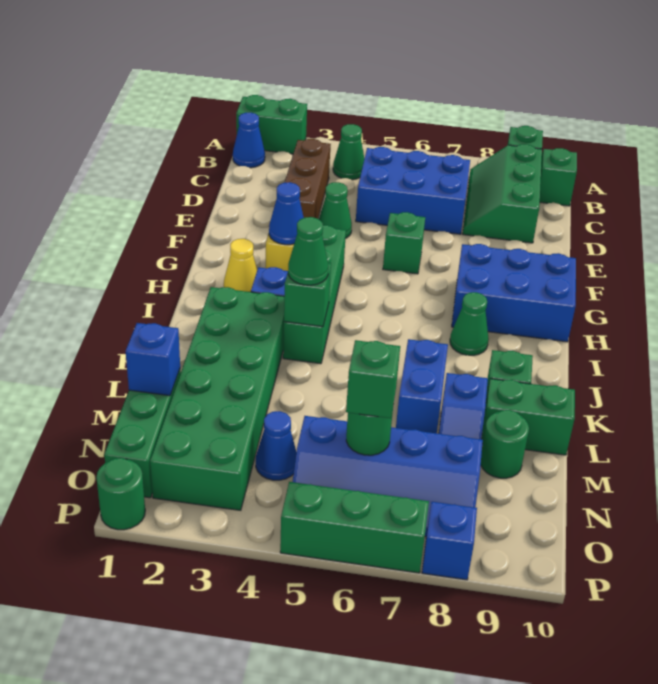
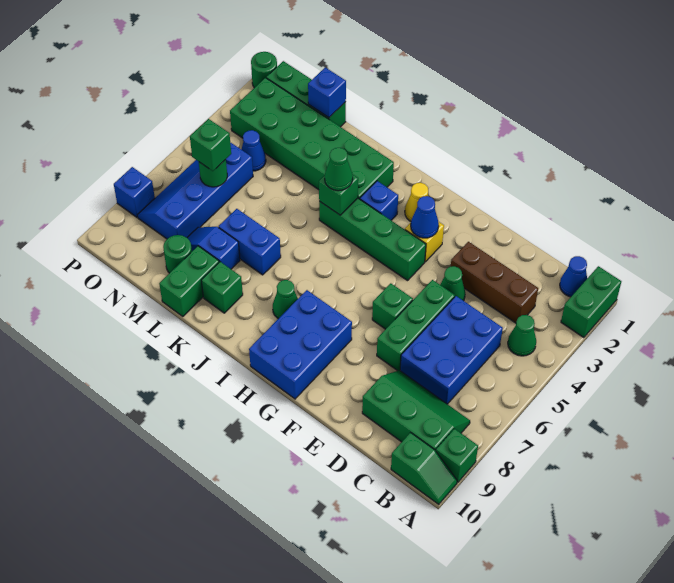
green brick P5:P7 level 1 -> green brick E5:E7 level 1

